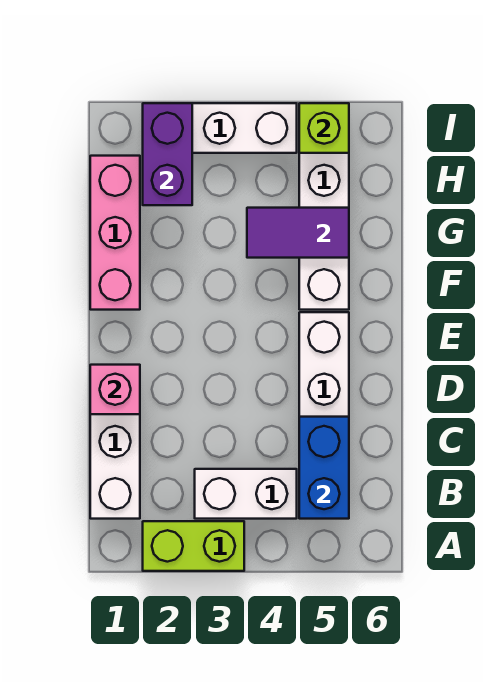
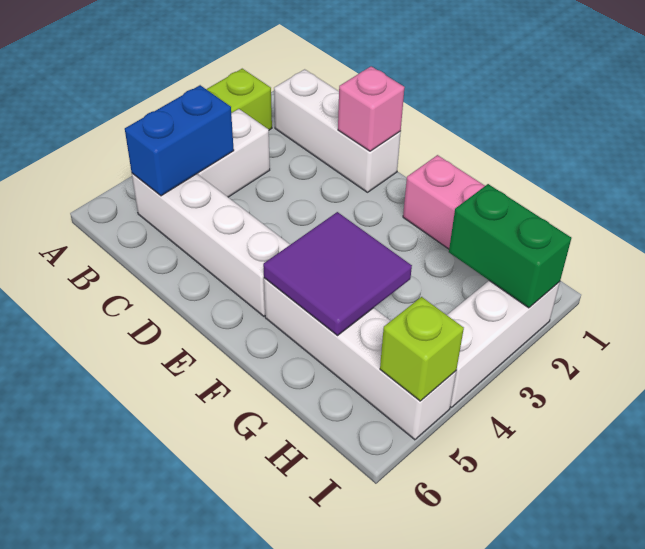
blue brick B5:C5 level 2 -> blue brick B4:B5 level 2
purple tile G4:G5 level 2 -> purple tile F4:G5 level 2
purple brick H2:I2 level 2 -> green brick H2:I2 level 2

